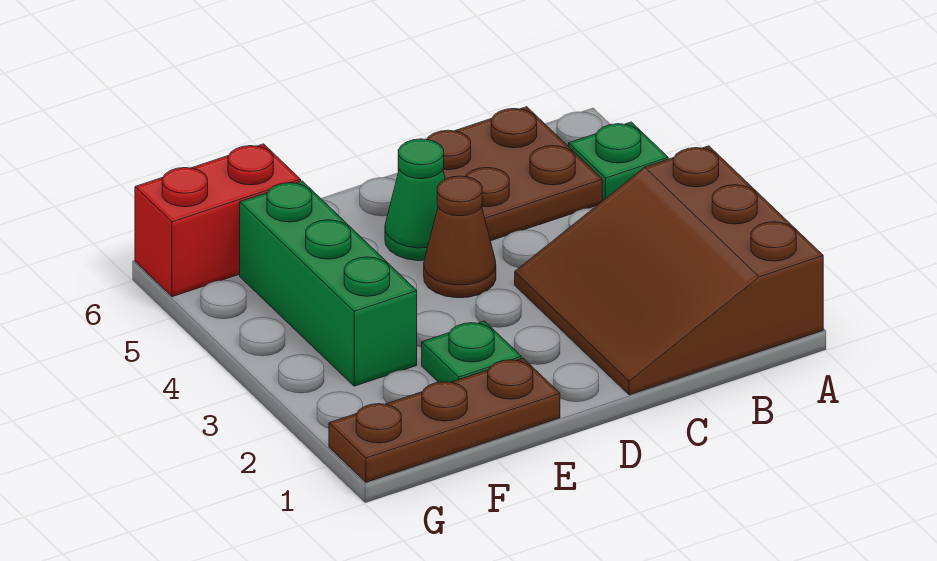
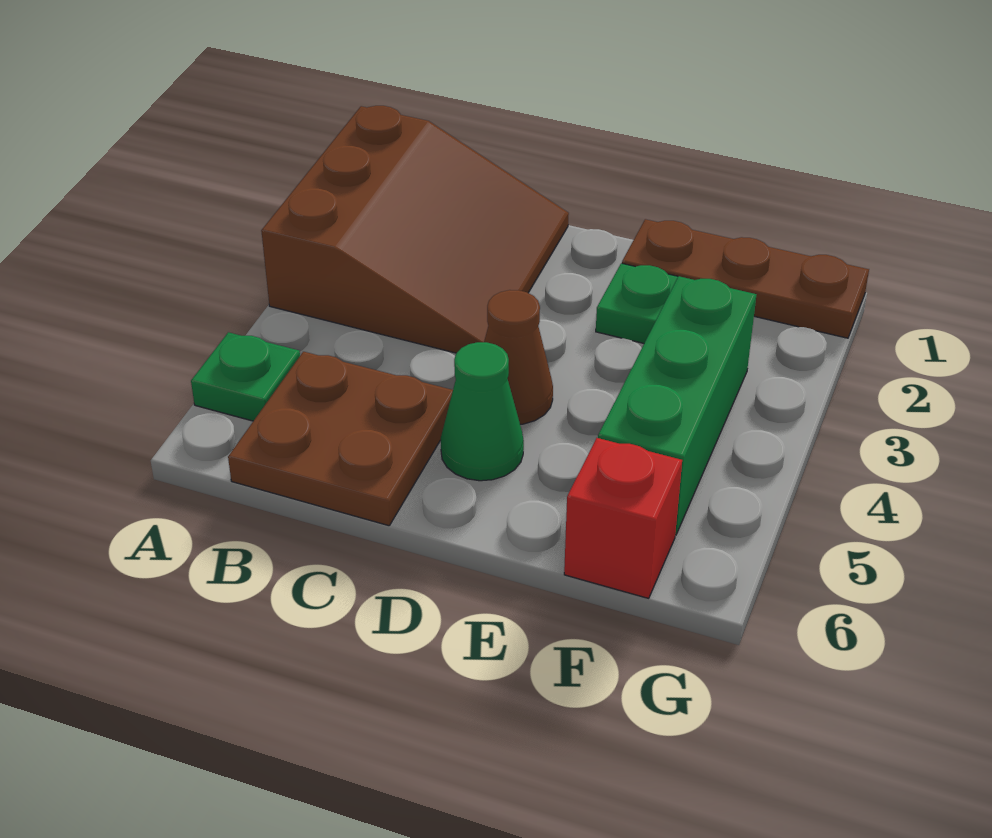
red brick F6:G6 level 1 -> red brick F6 level 1

